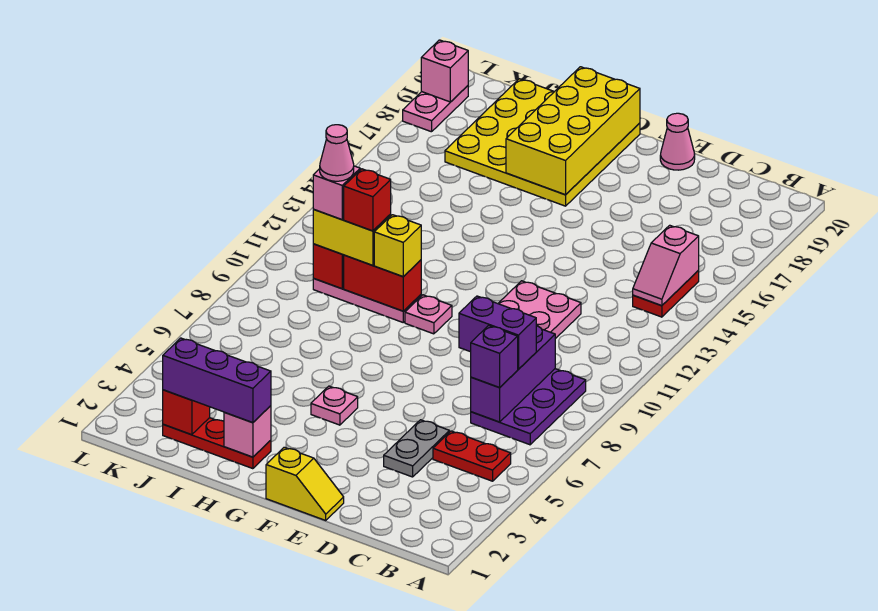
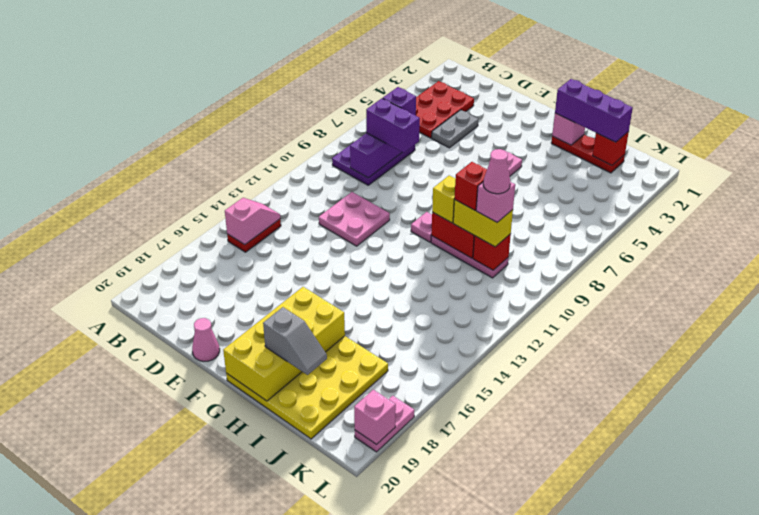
red plate B5:C5 level 1 -> red plate B3:C5 level 1
yellow slope E1:F1 level 1 top F -> none
none -> grey slope H19:I19 level 3 top H

